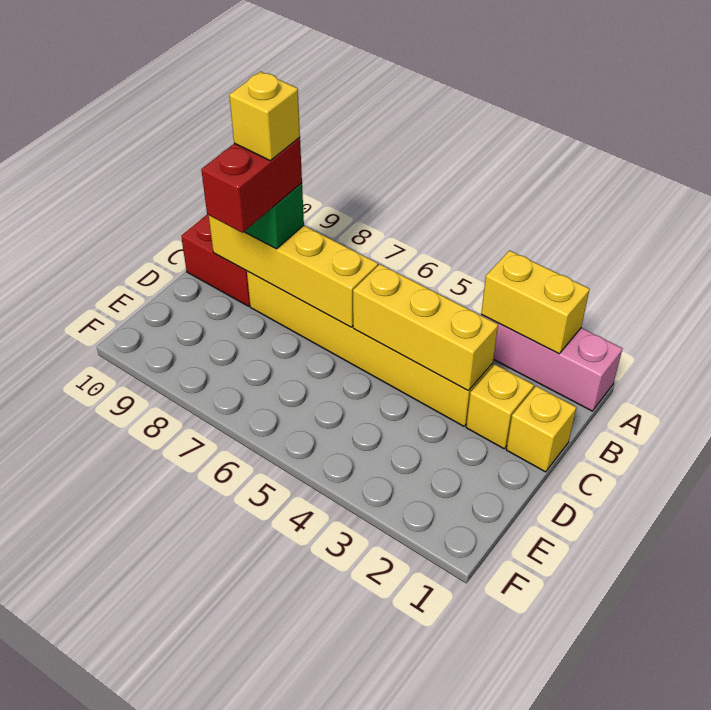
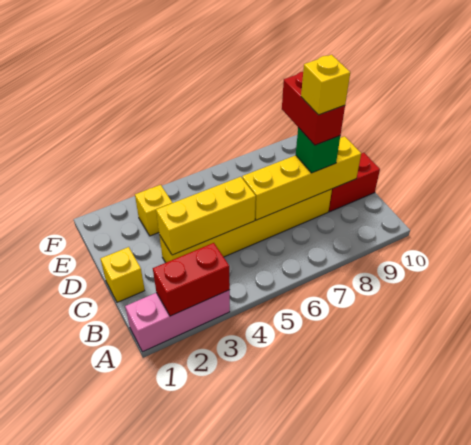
yellow brick A2:A3 level 2 -> red brick A2:A3 level 2
yellow brick C2 level 1 -> yellow brick E3 level 1

